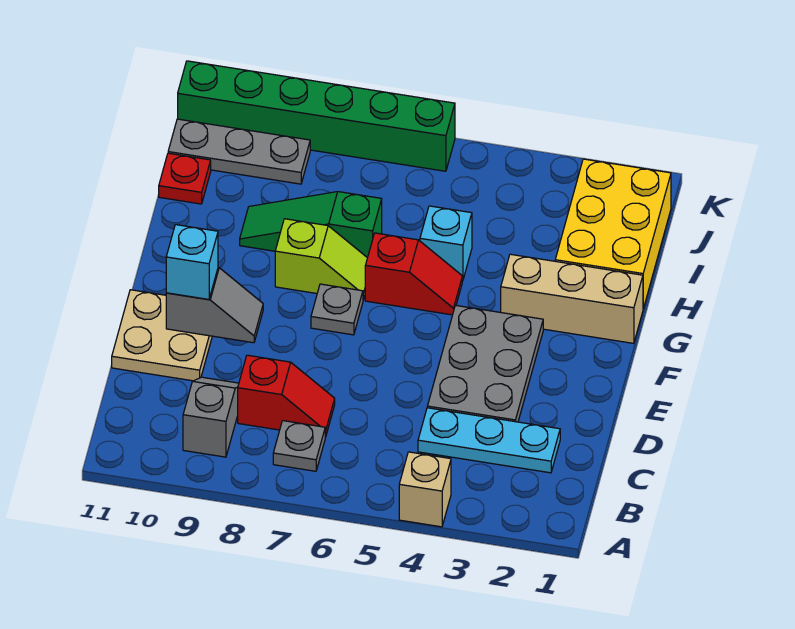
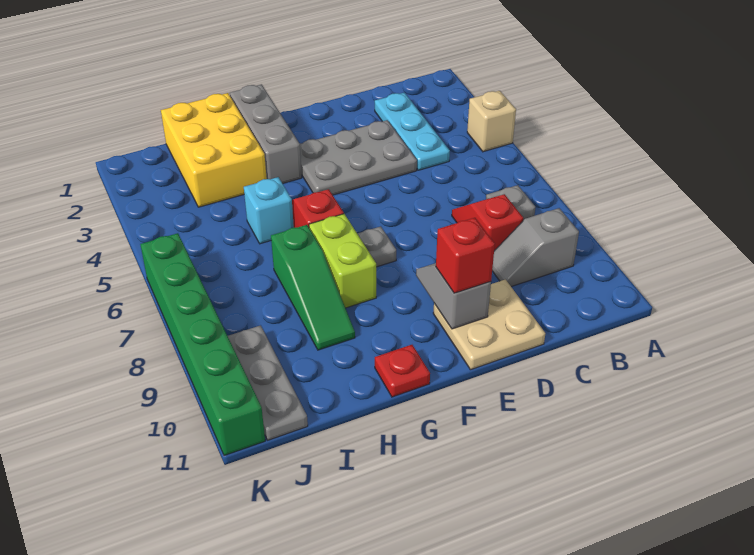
cyan brick E10 level 3 -> red brick E10 level 3
tan brick G1:G3 level 1 -> grey brick G1:G3 level 1
lime slope G7:G8 level 1 top 8 -> lime brick G7:G8 level 1
yellow brick H1:J2 level 1 -> yellow brick H1:I3 level 1
red plate I11 level 1 -> red plate G11 level 1

